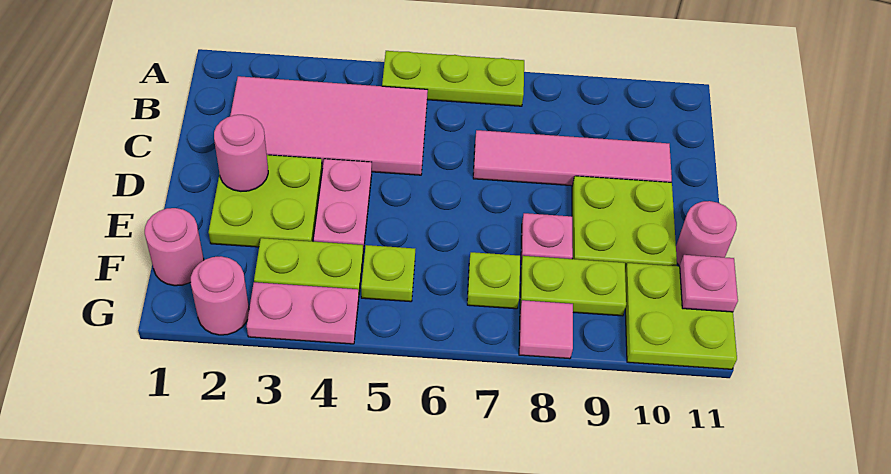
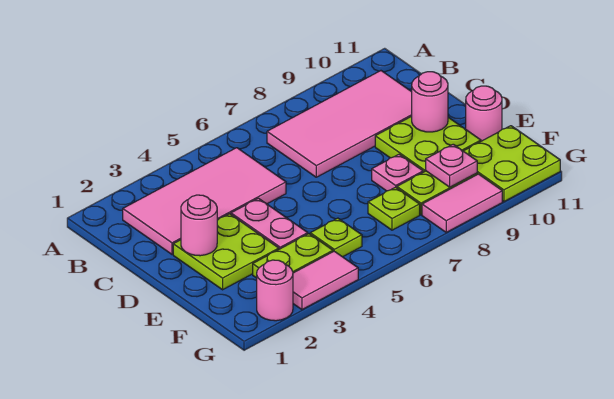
lime plate A5:A7 level 1 -> none
pink tile C7:C10 level 1 -> pink tile B7:C10 level 1
pink round brick F1 level 1 -> pink round brick D10 level 2
pink plate F11 level 2 -> pink plate F9 level 2
pink plate G3:G4 level 1 -> pink tile G3:G4 level 1
pink tile G8 level 1 -> pink tile G8:G9 level 1

